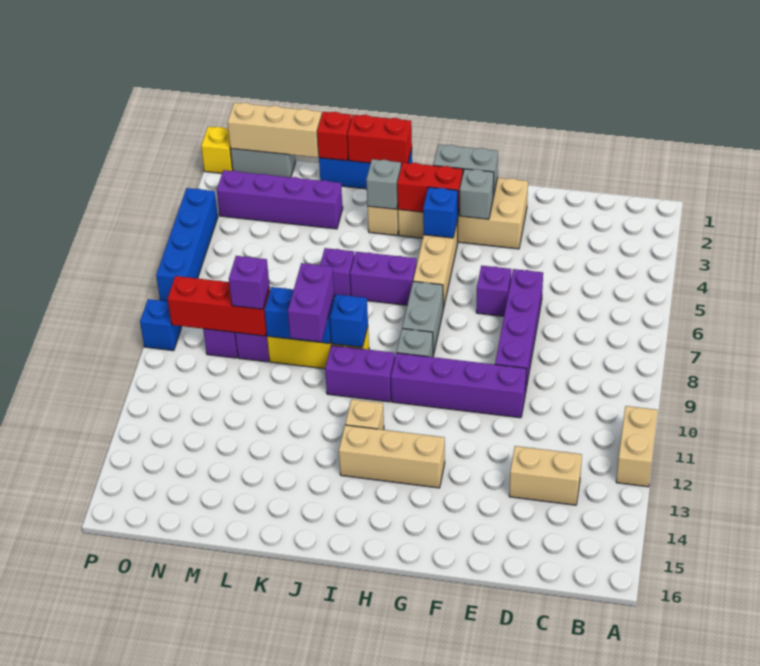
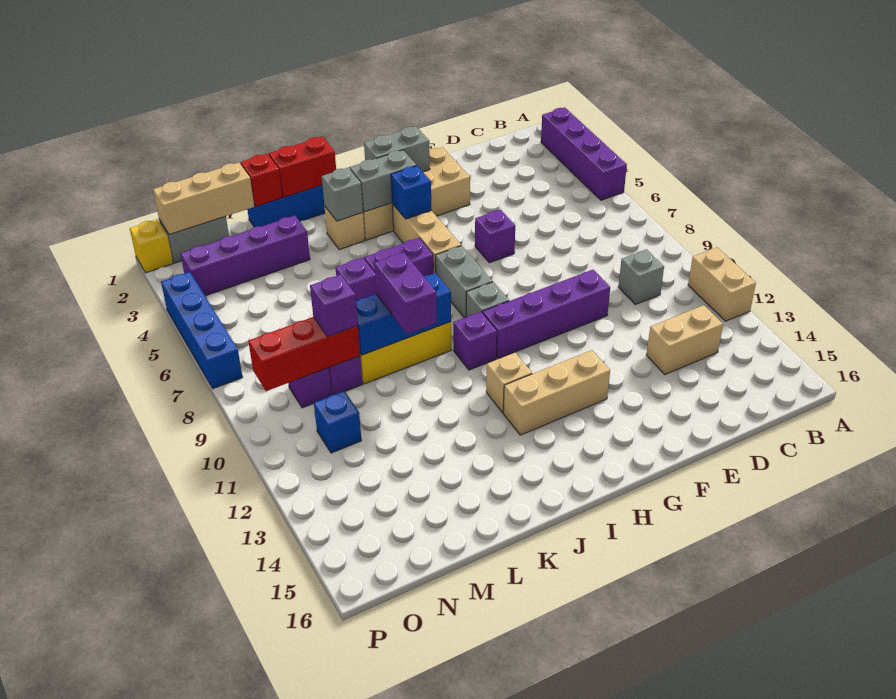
purple brick E6:E9 level 1 -> purple brick A2:A5 level 1
grey brick G3 level 2 -> grey brick C10 level 1
red brick H3:I3 level 2 -> grey brick H3:I3 level 2
purple brick I10:J10 level 1 -> purple brick I10 level 1
blue brick P9 level 1 -> blue brick N11 level 1

